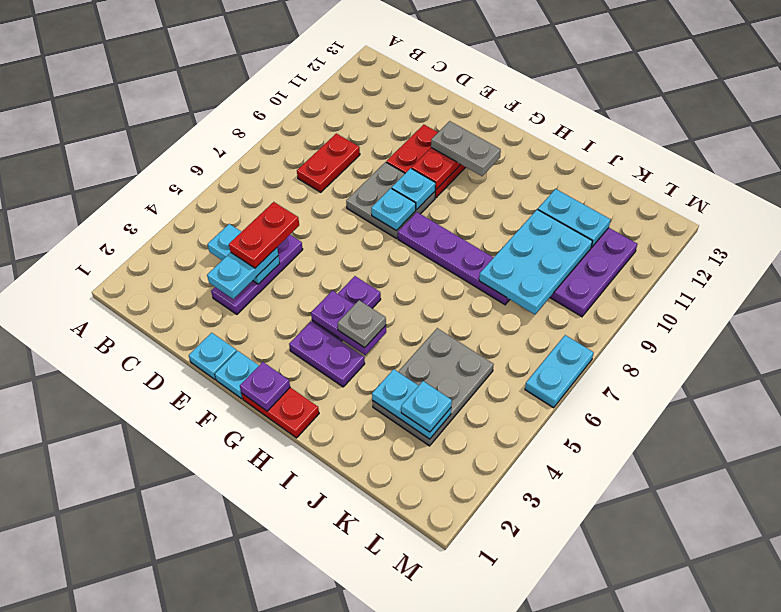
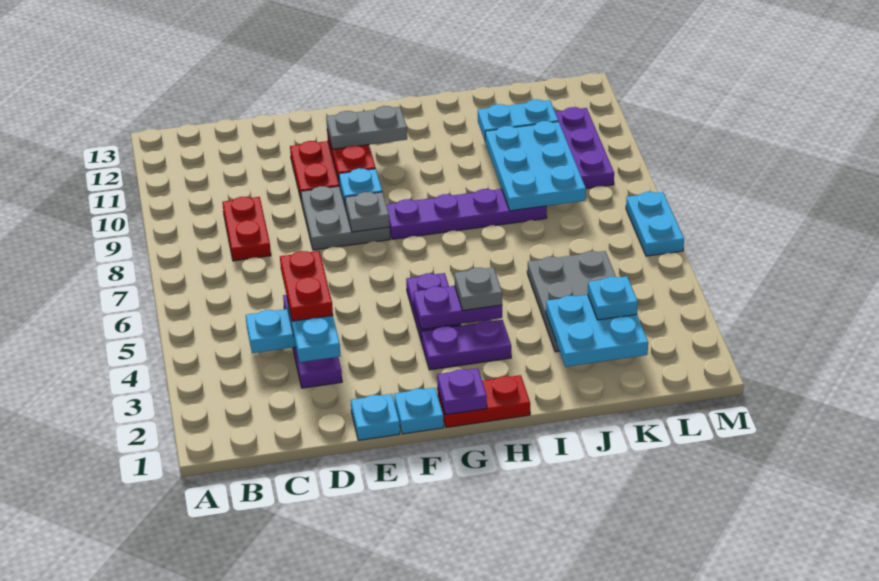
cyan plate F8 level 2 -> grey plate F8 level 2
cyan plate J3:K3 level 2 -> cyan plate J2:K3 level 2

